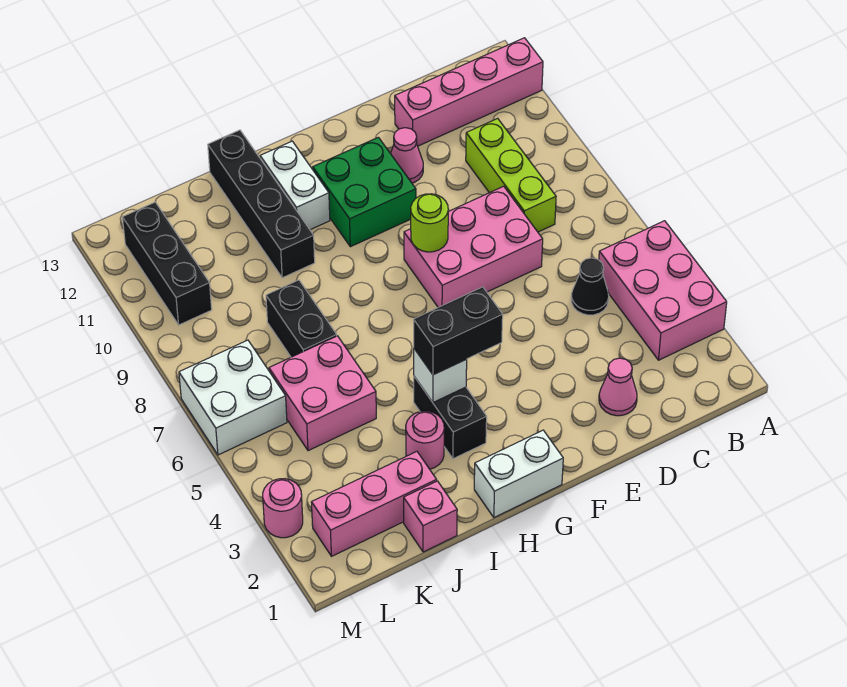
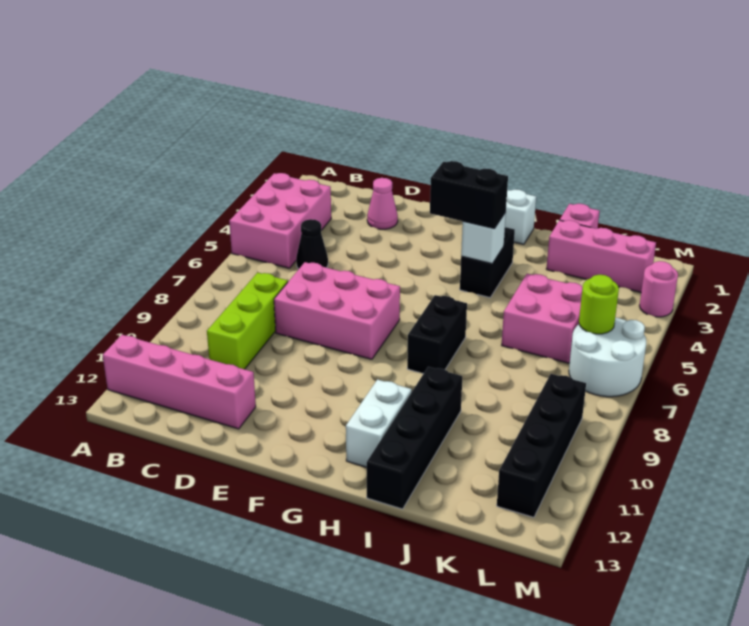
pink cone E11 level 1 -> none
lime round brick F8 level 2 -> lime round brick L6 level 2
green brick F10:G11 level 1 -> none
pink round brick I3 level 1 -> none
black brick J7:J8 level 1 -> black brick H7:H8 level 1
white brick L6:M7 level 1 -> white round brick L6:M7 level 1
black brick L10:L12 level 1 -> black brick L9:L12 level 1

